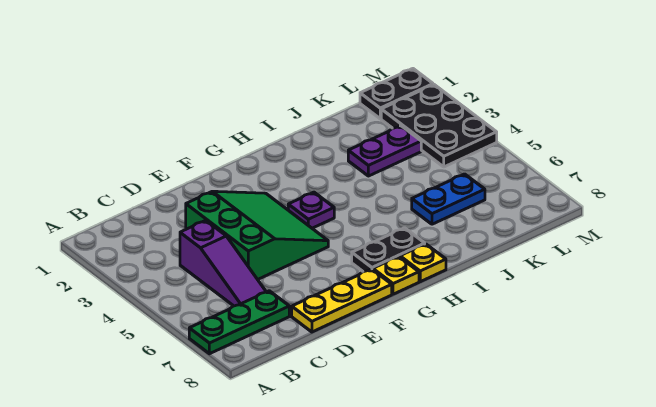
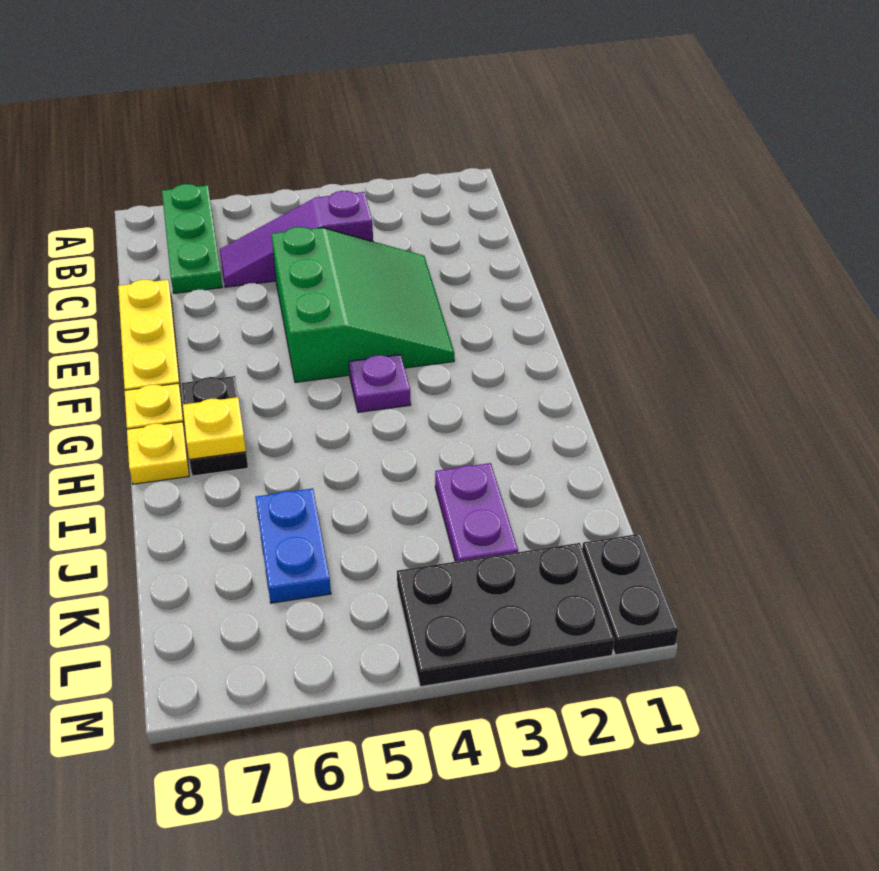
green slope D3:F5 level 1 top D -> green slope D3:F5 level 1 top 5
none -> yellow plate H7 level 2

